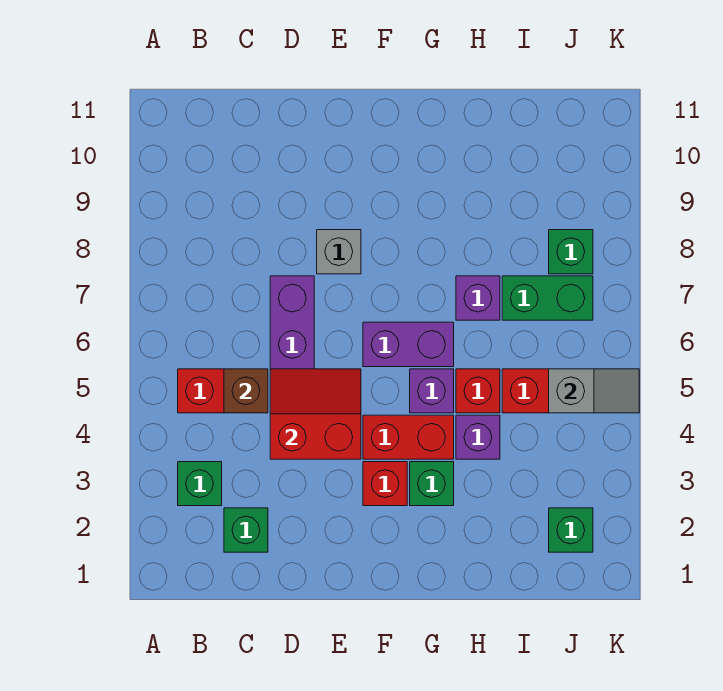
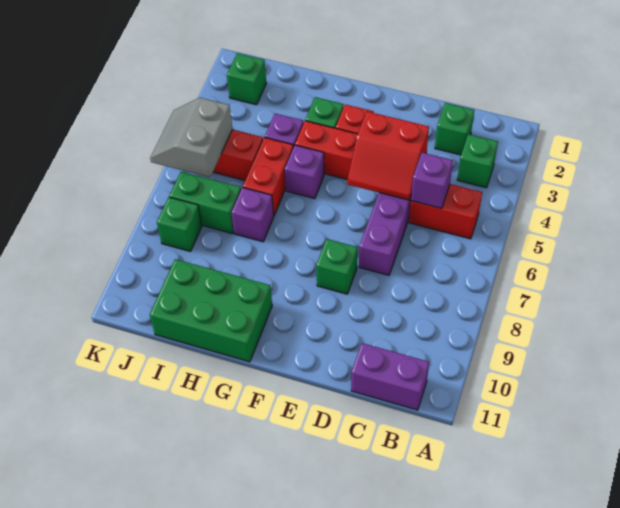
brown brick C5 level 2 -> purple brick C5 level 2
grey brick E8 level 1 -> green brick E8 level 1
purple brick F6:G6 level 1 -> purple brick B11:C11 level 1
none -> green brick G10:I11 level 1
red brick H5 level 1 -> red brick H5:H6 level 1
grey slope J5:K5 level 2 top J -> grey slope J5:K6 level 2 top J

